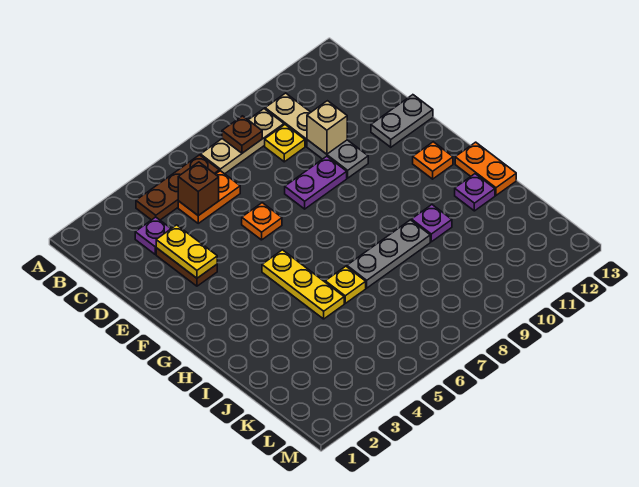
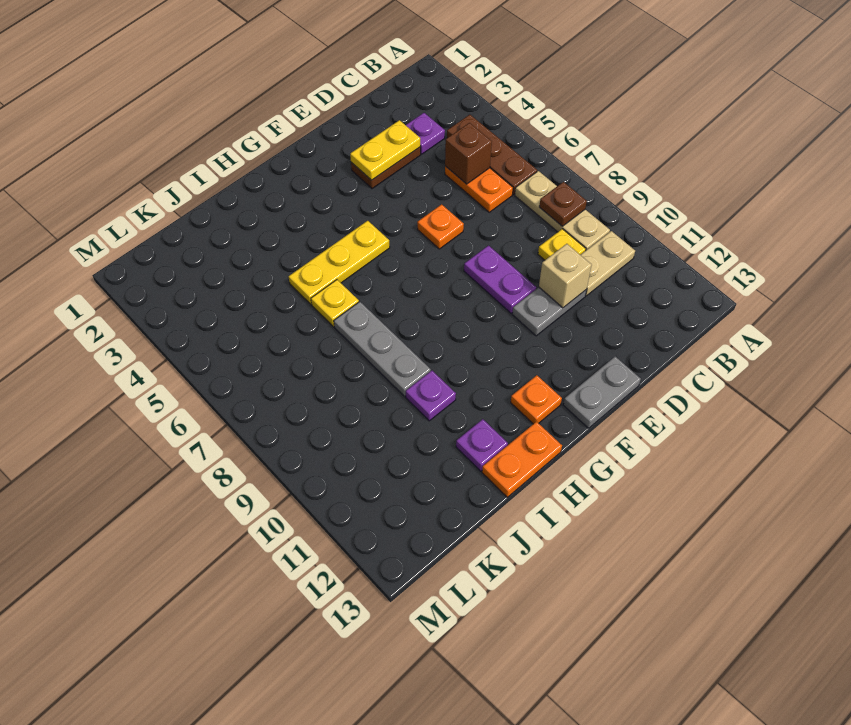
grey plate E12:E13 level 1 -> grey plate E13:F13 level 1

